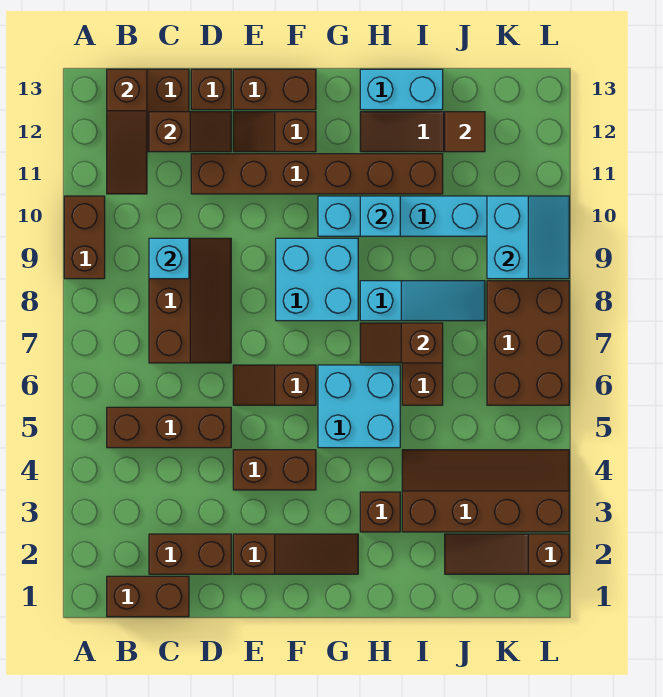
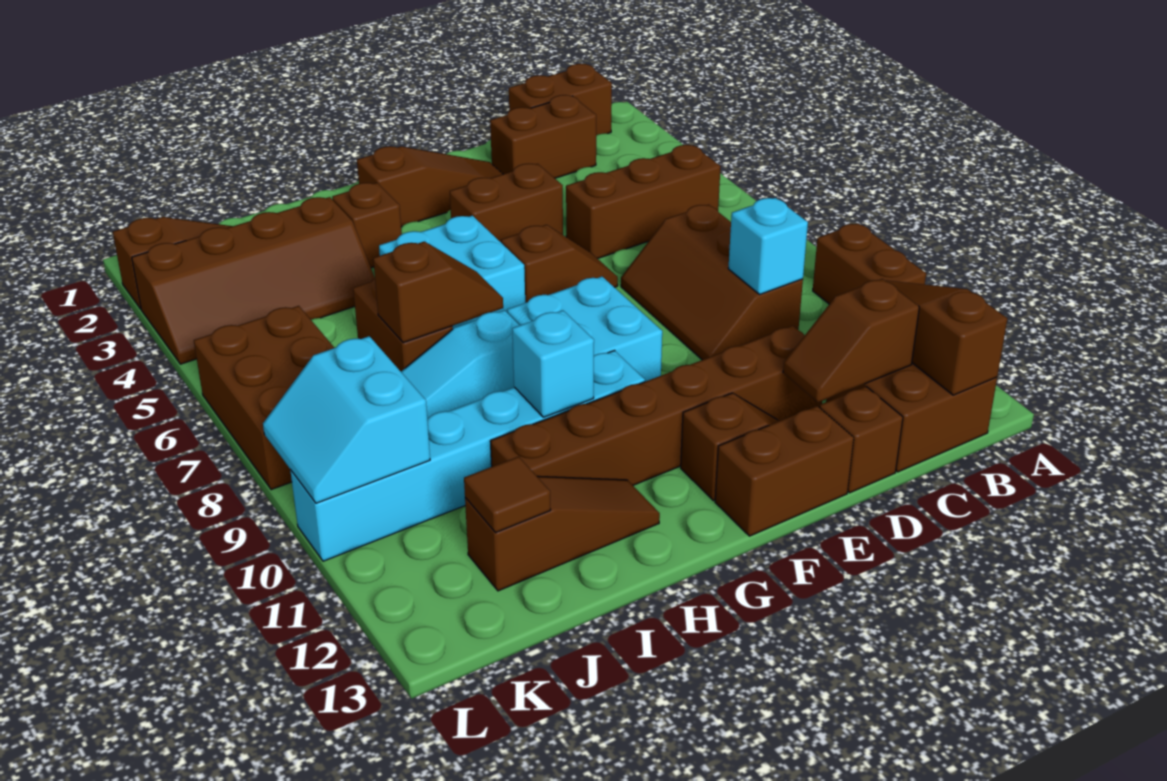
brown slope E2:G2 level 1 top E -> brown slope E2:G2 level 1 top G
cyan brick H13:I13 level 1 -> none

